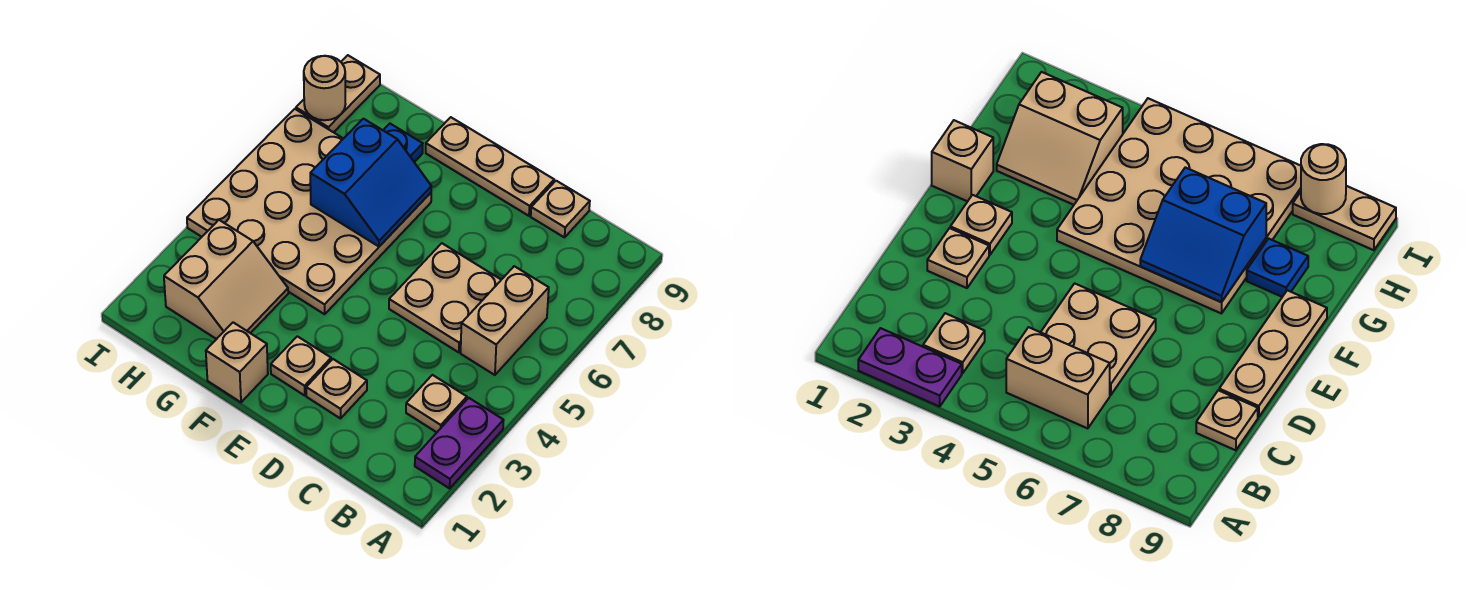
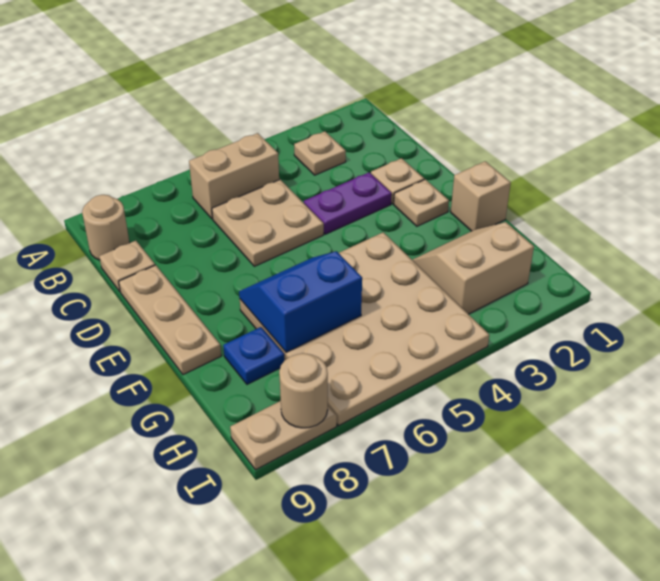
purple plate A2:A3 level 1 -> purple plate D3:D4 level 1
none -> tan round brick B9 level 1

